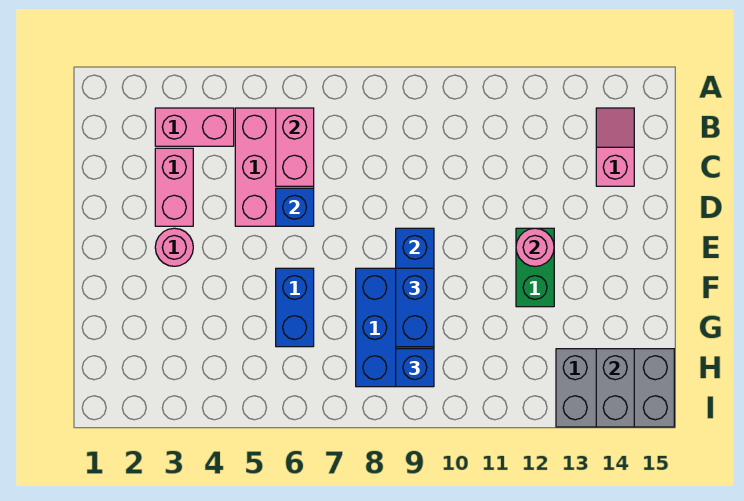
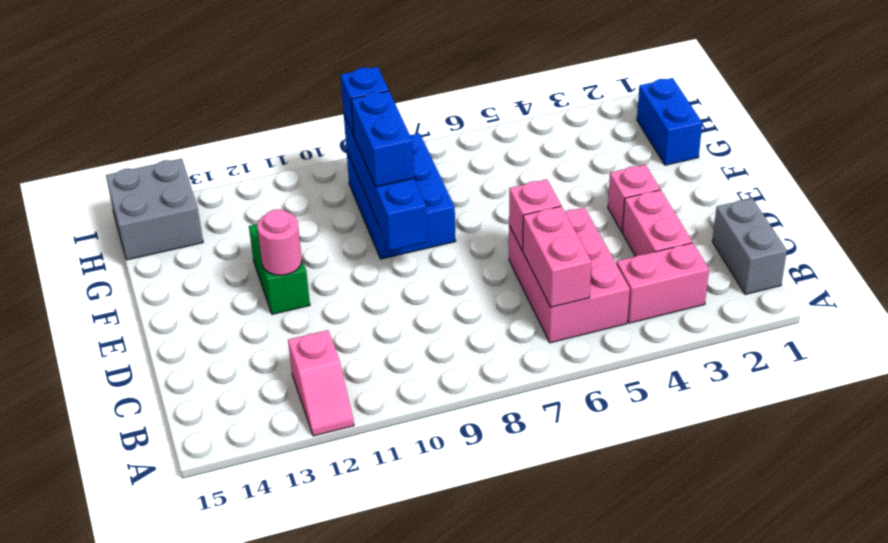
pink slope B14:C14 level 1 top C -> pink slope A12:B12 level 1 top B
blue brick D6 level 2 -> pink brick D6 level 2
pink round brick E3 level 1 -> pink brick E3 level 1
blue brick F6:G6 level 1 -> blue brick G1:H1 level 1
grey brick H13:I15 level 1 -> grey brick H14:I15 level 1
grey brick H14:I14 level 2 -> grey brick B1:C1 level 1

